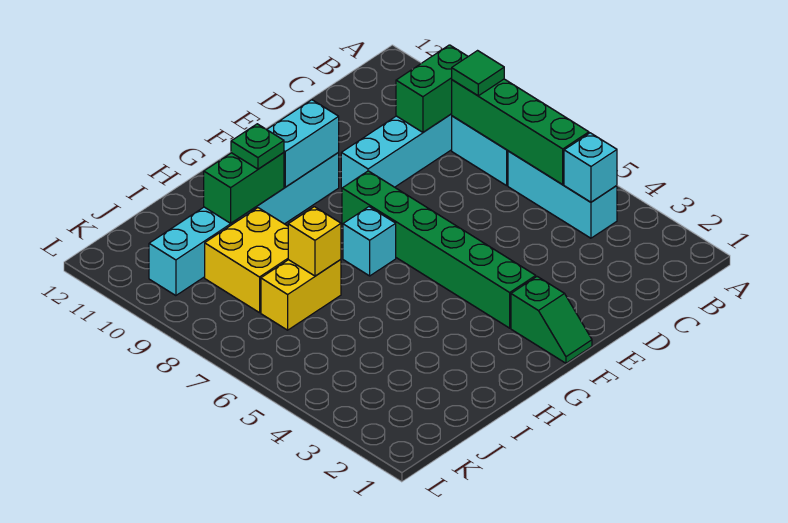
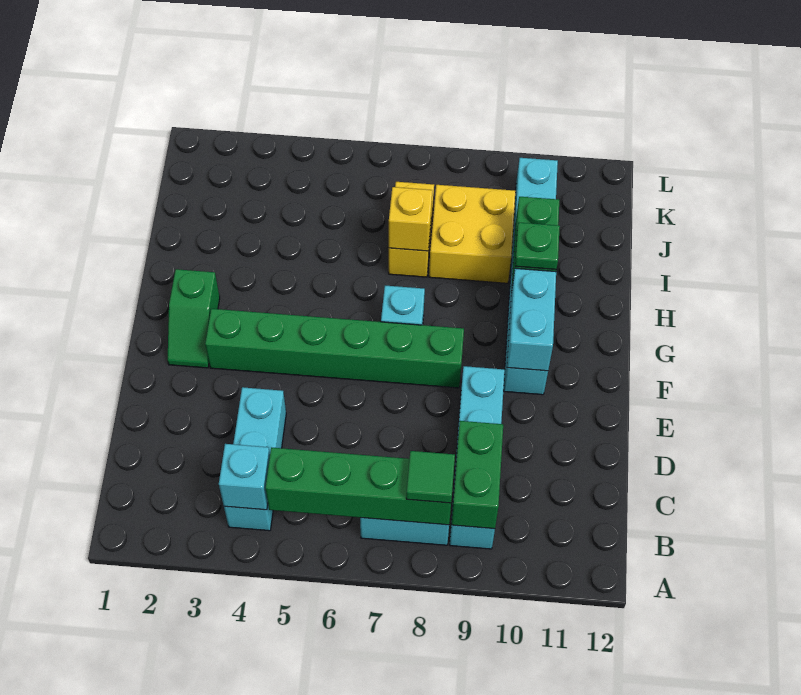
cyan brick B4:B6 level 1 -> cyan brick B4:D4 level 1
green slope F1:F2 level 1 top 2 -> green slope F2:G2 level 1 top G

